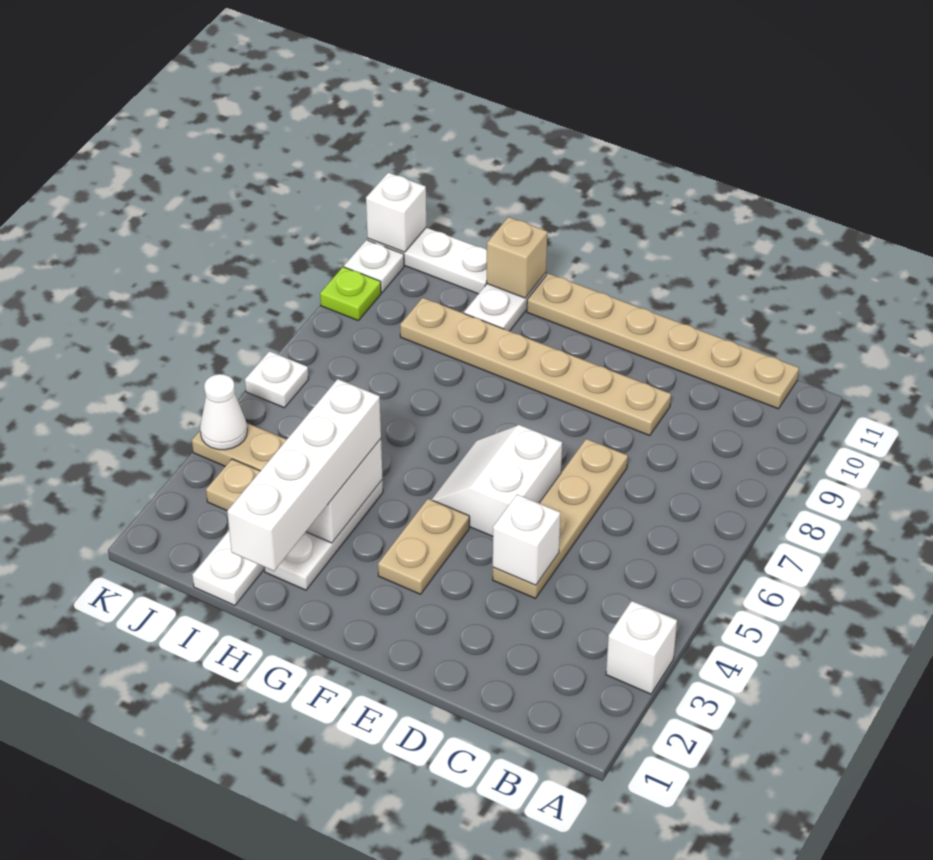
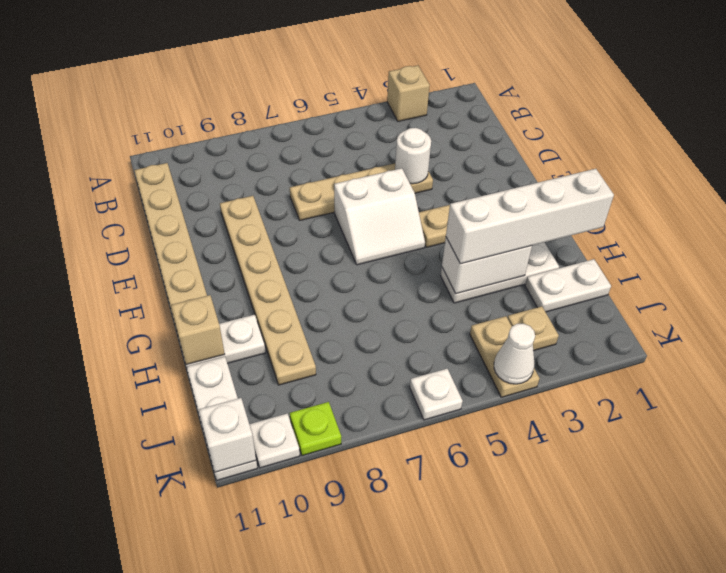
white brick A3 level 1 -> tan brick A3 level 1
white brick D4 level 2 -> white round brick D4 level 2

